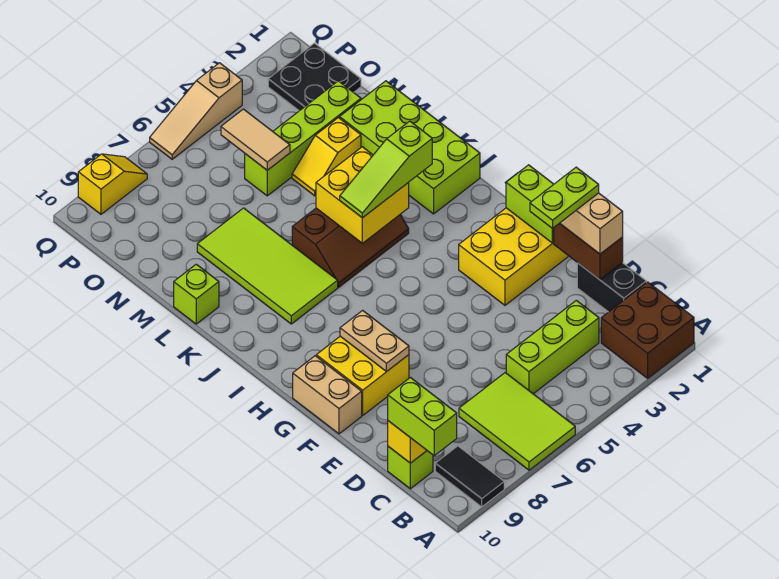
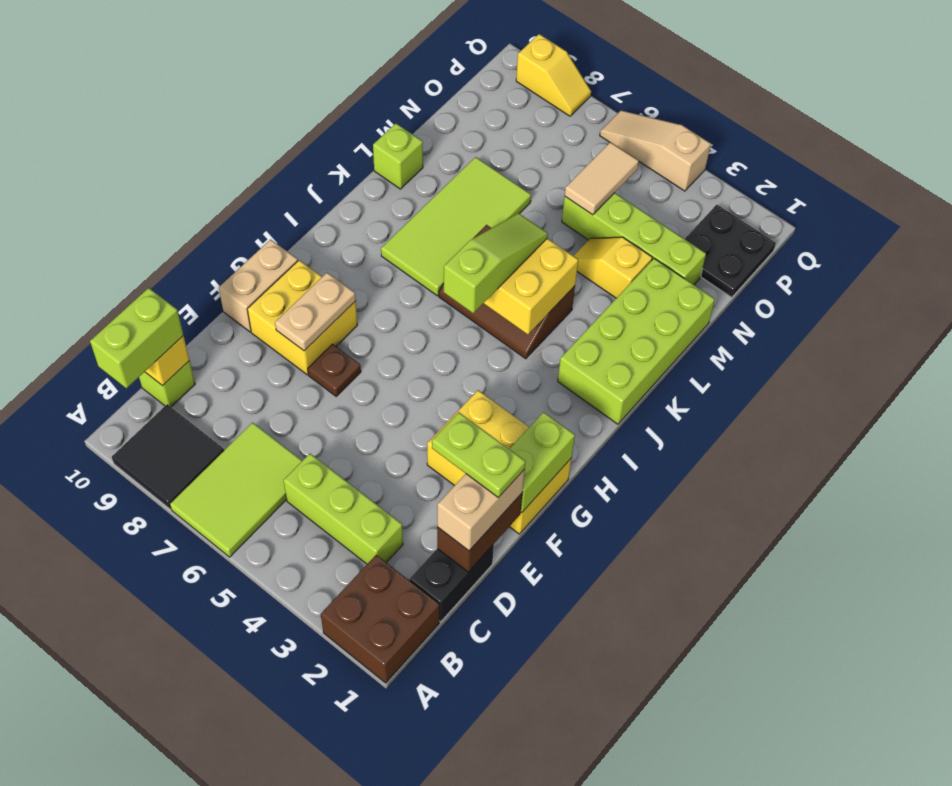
black tile A9:B9 level 1 -> black tile A8:B9 level 1
none -> brown plate F7 level 1
lime slope J3:J5 level 3 top 3 -> lime slope I5:K5 level 3 top I

